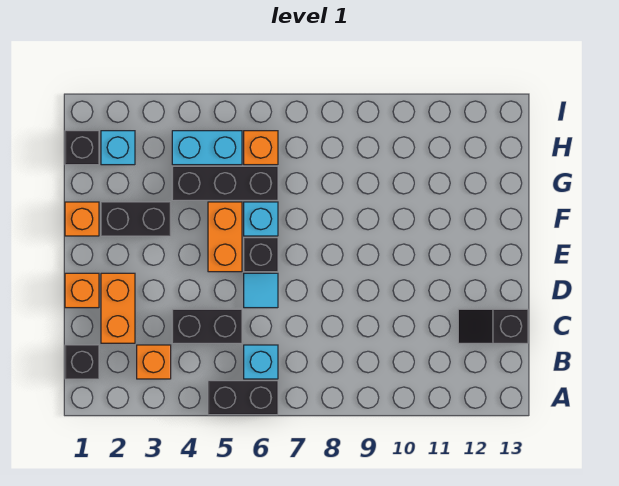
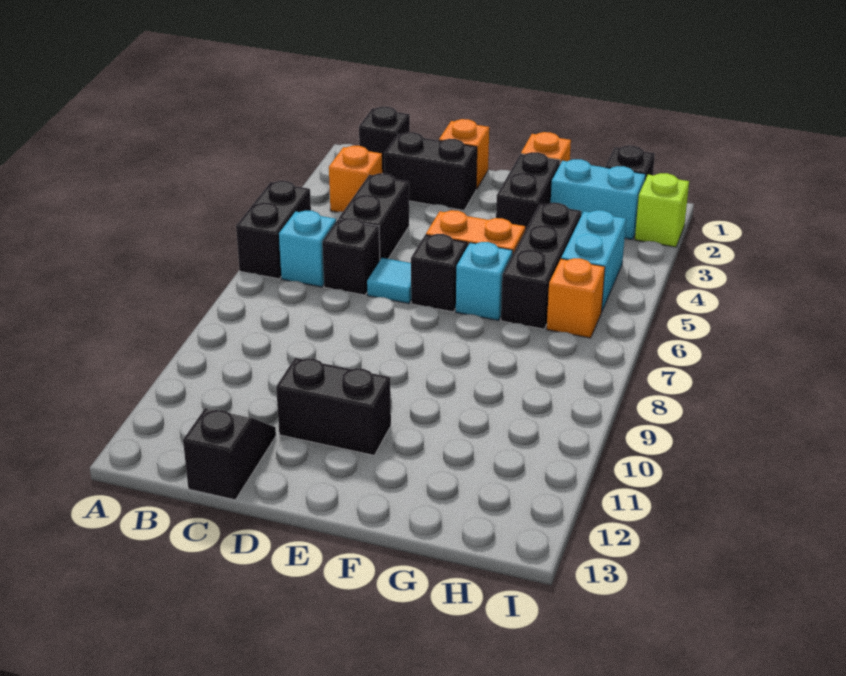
orange brick C2:D2 level 1 -> black brick C2:D2 level 1
none -> black brick C6 level 1
none -> black brick D11:E11 level 1
cyan brick H2 level 1 -> cyan brick G2:H2 level 1
none -> lime brick I2 level 1

